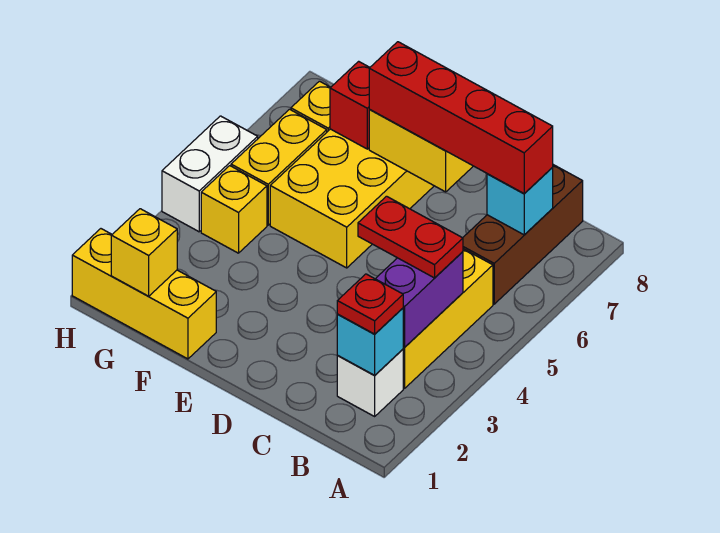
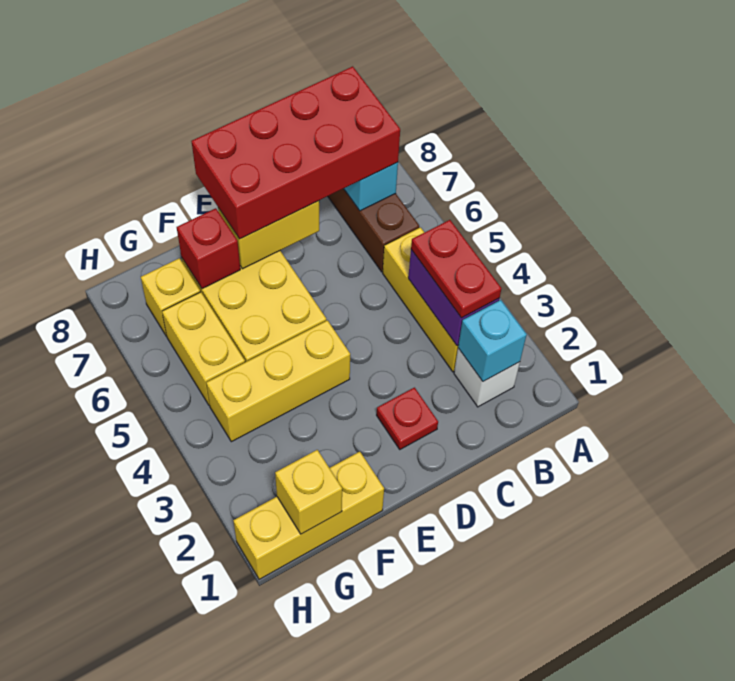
red plate B2 level 3 -> red plate D2 level 1
red plate B4:C4 level 3 -> red plate B3:B4 level 3
red brick B7:E7 level 3 -> red brick B7:E8 level 3
yellow brick G4 level 1 -> yellow brick E4:G4 level 1
white brick H4:H5 level 1 -> none

